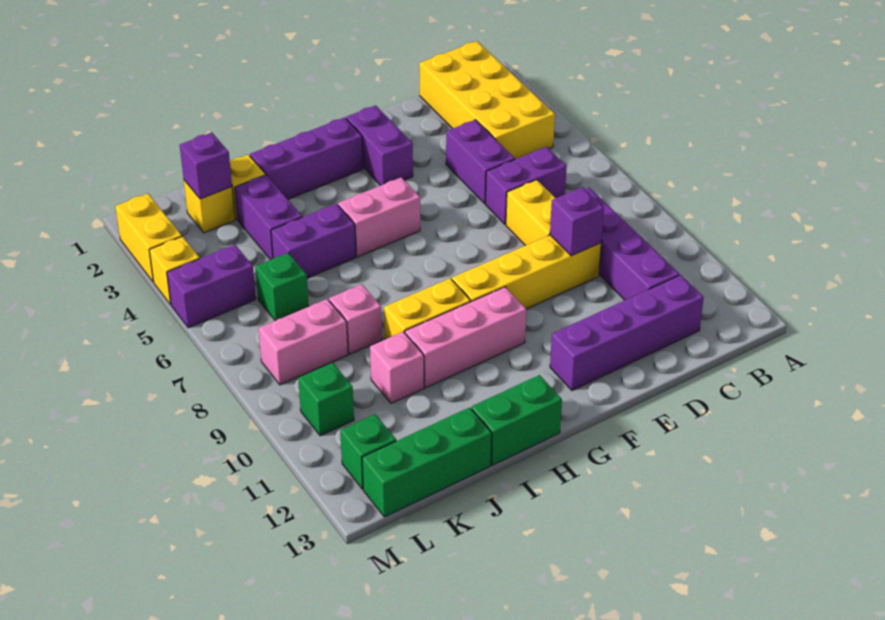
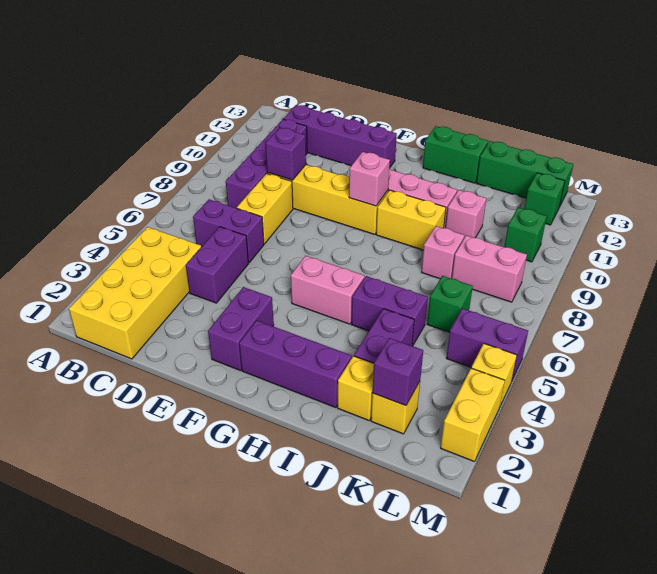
none -> pink brick G9 level 2

